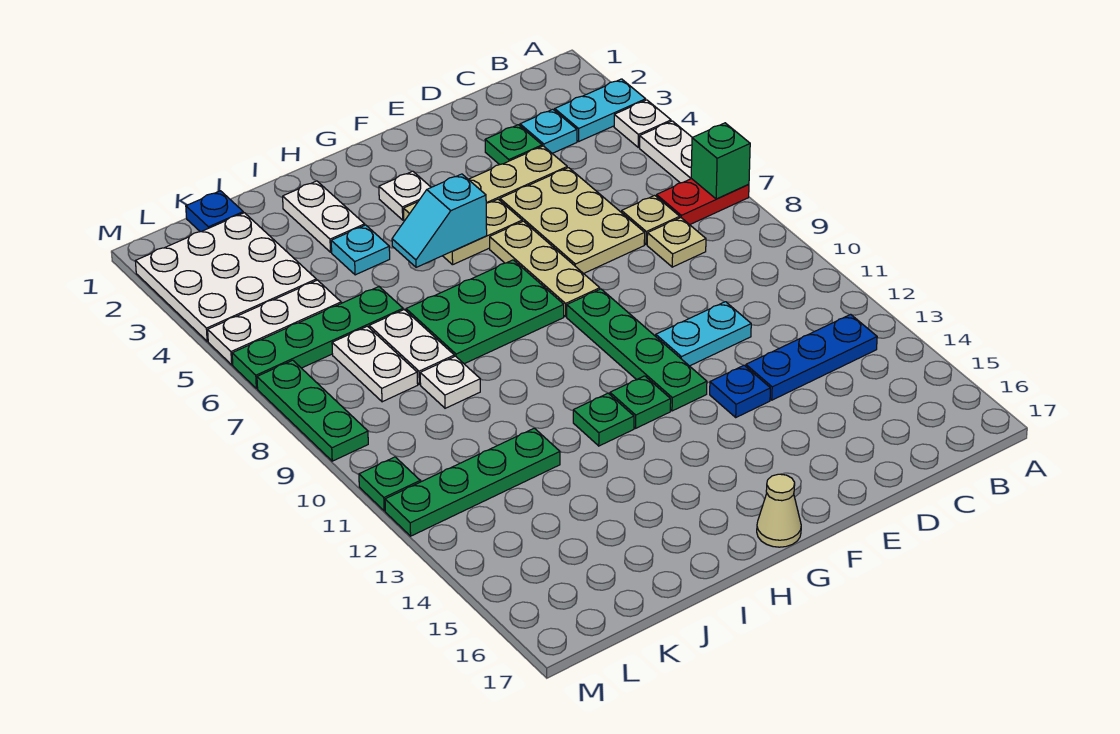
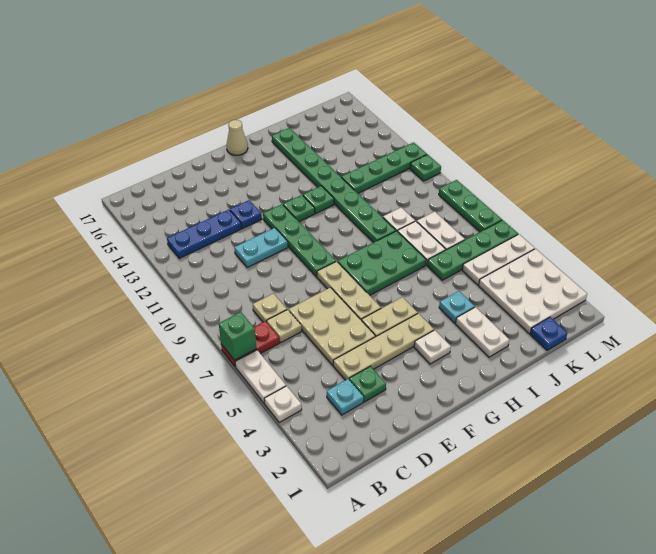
cyan plate A3:B3 level 1 -> none
cyan slope G5:H5 level 2 top G -> none
none -> green plate I9:I16 level 1

